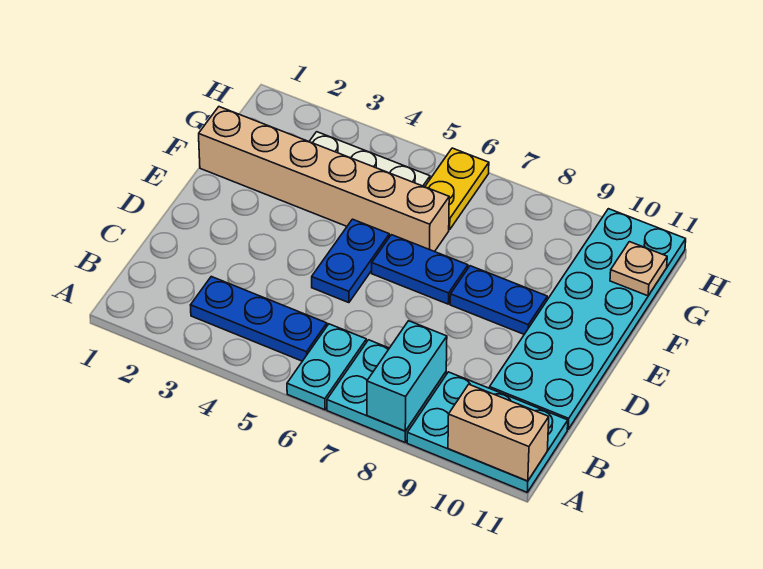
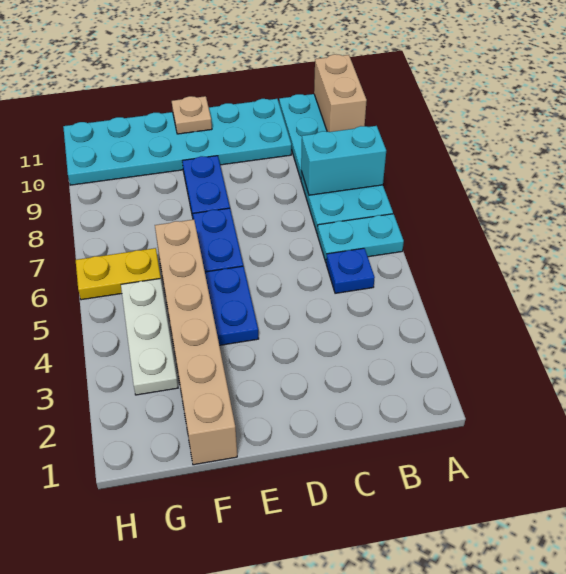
blue plate B3:B5 level 1 -> blue plate B5 level 1
blue plate D5:E5 level 1 -> blue plate E4:E5 level 1
tan plate G11 level 2 -> tan plate E11 level 2

